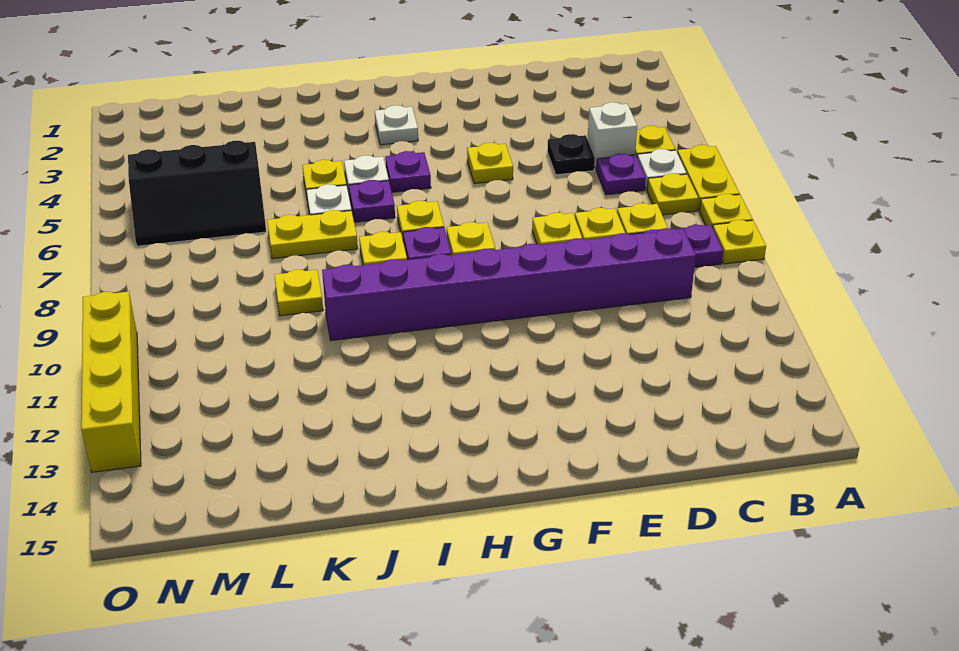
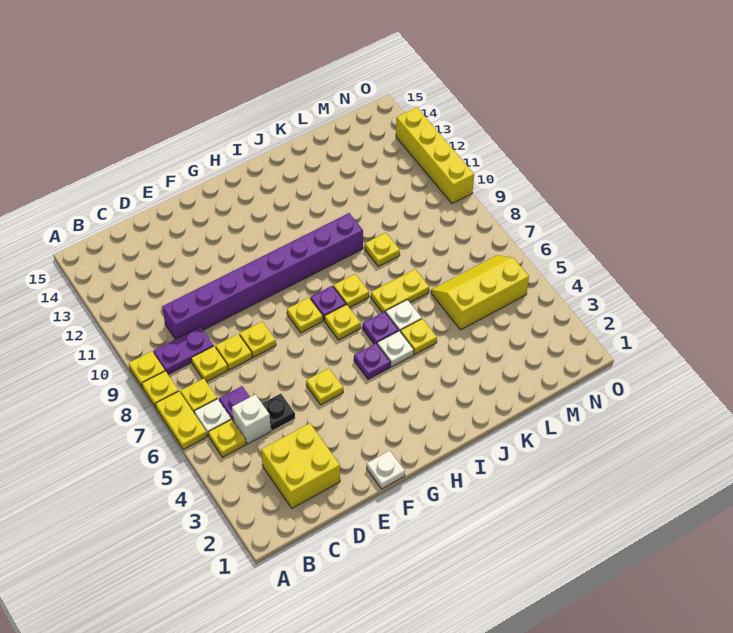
none -> yellow brick C2:D3 level 1
white plate H3 level 1 -> white plate F1 level 1
black slope L5:N6 level 1 top 5 -> yellow slope L5:N6 level 1 top 5

